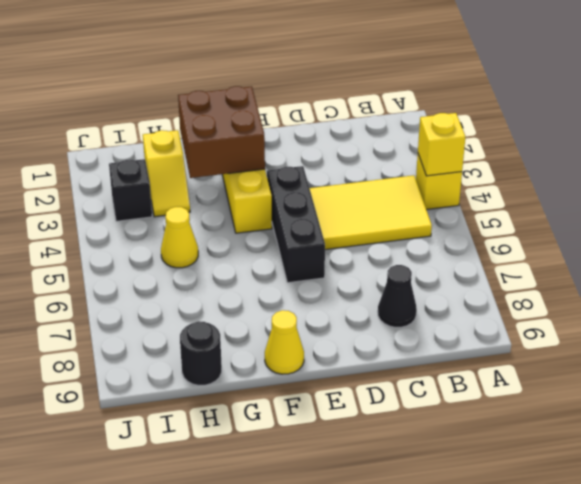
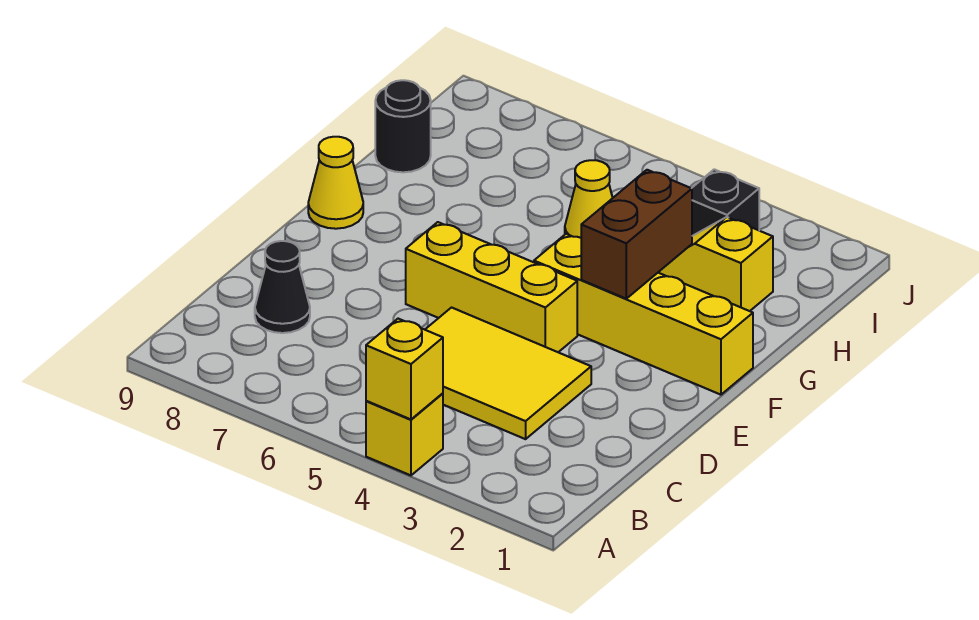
yellow tile B4:D5 level 1 -> yellow tile C3:D5 level 1
black brick E4:E6 level 1 -> yellow brick E4:E6 level 1
brown brick F2:G3 level 2 -> brown brick F3:G3 level 2

